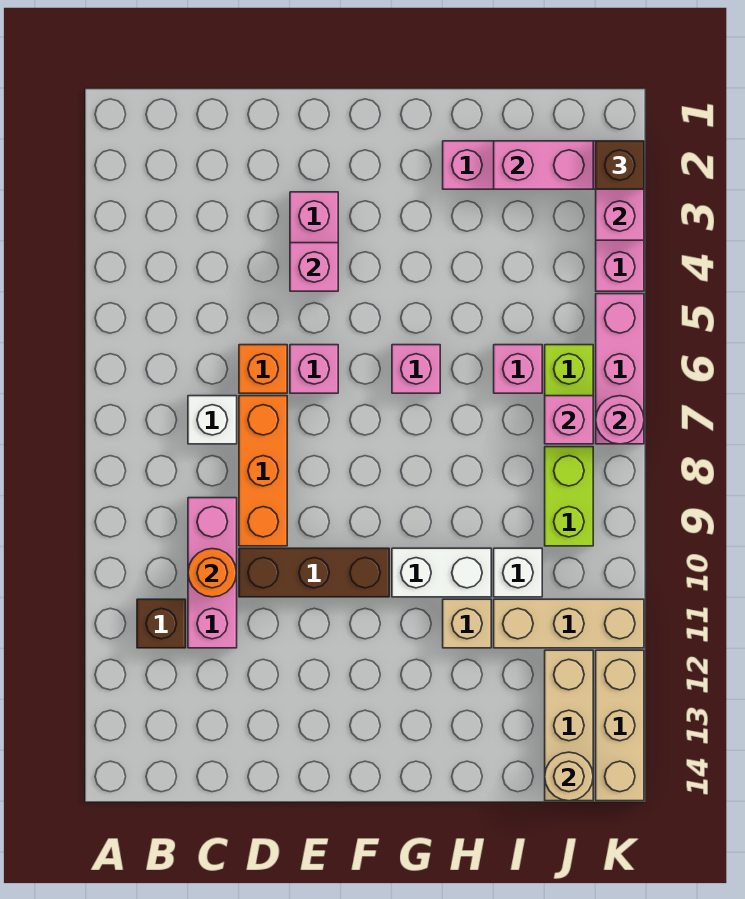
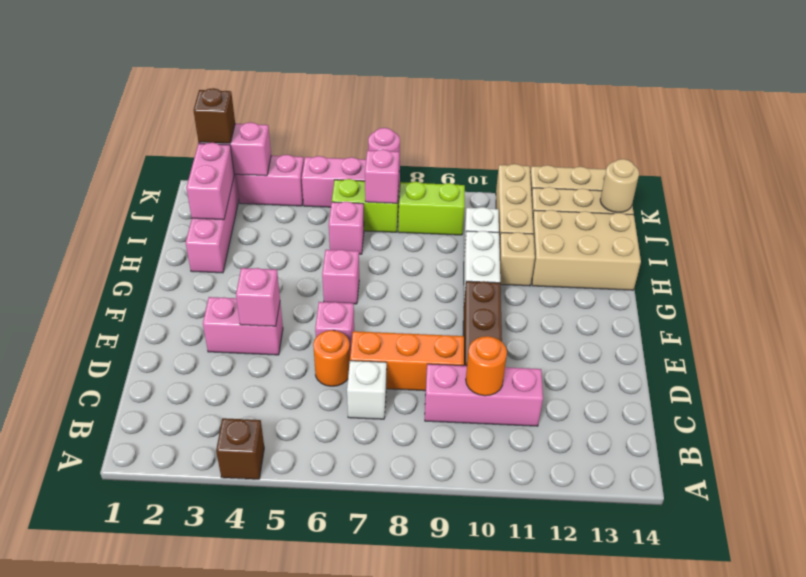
brown brick B11 level 1 -> brown brick A4 level 1
orange brick D6 level 1 -> orange round brick D6 level 1
none -> tan brick H12:I14 level 1

